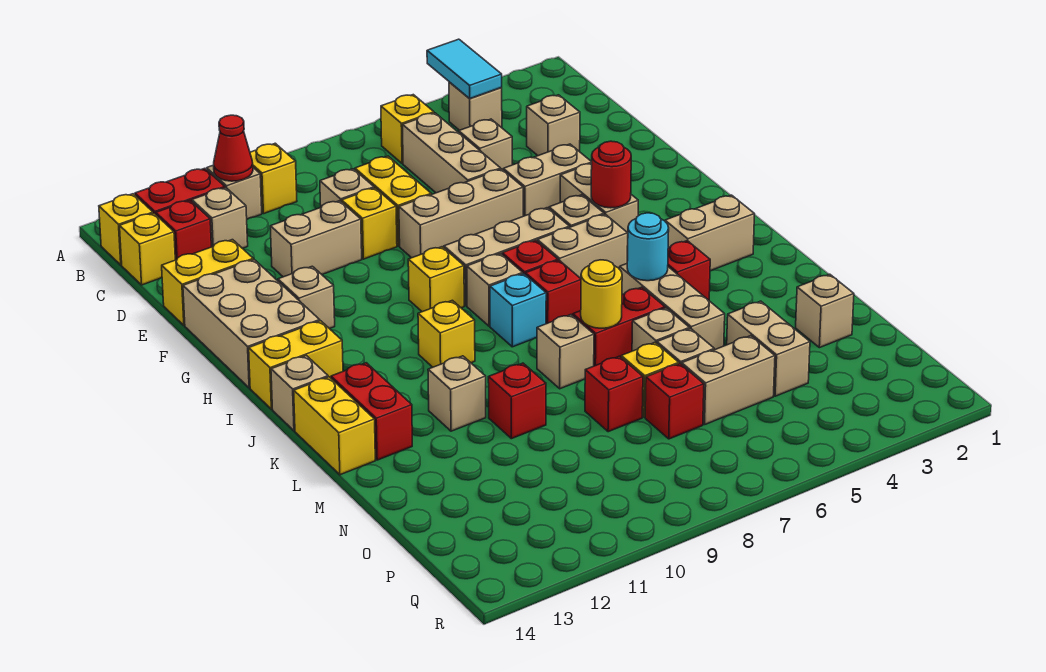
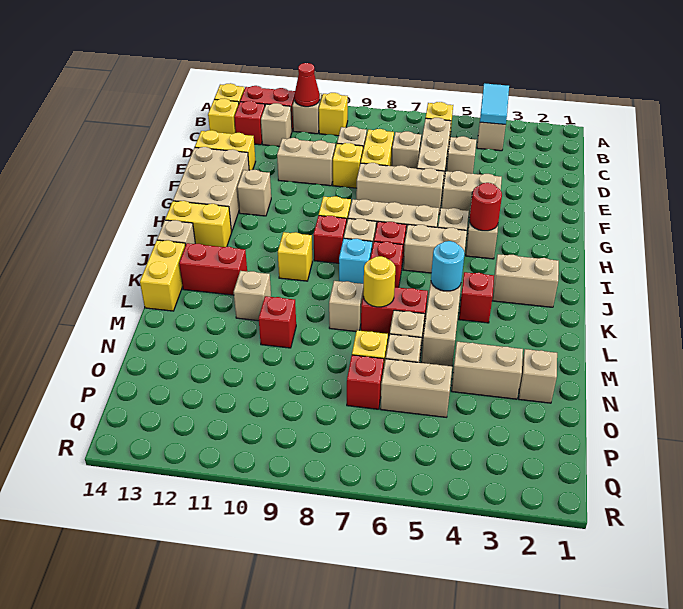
tan brick D3 level 1 -> tan brick D7 level 1
red brick K13:L13 level 1 -> red brick K12:K13 level 1
tan brick N4:O4 level 1 -> tan brick N3:N4 level 1
red brick N8 level 1 -> red brick I9 level 1

